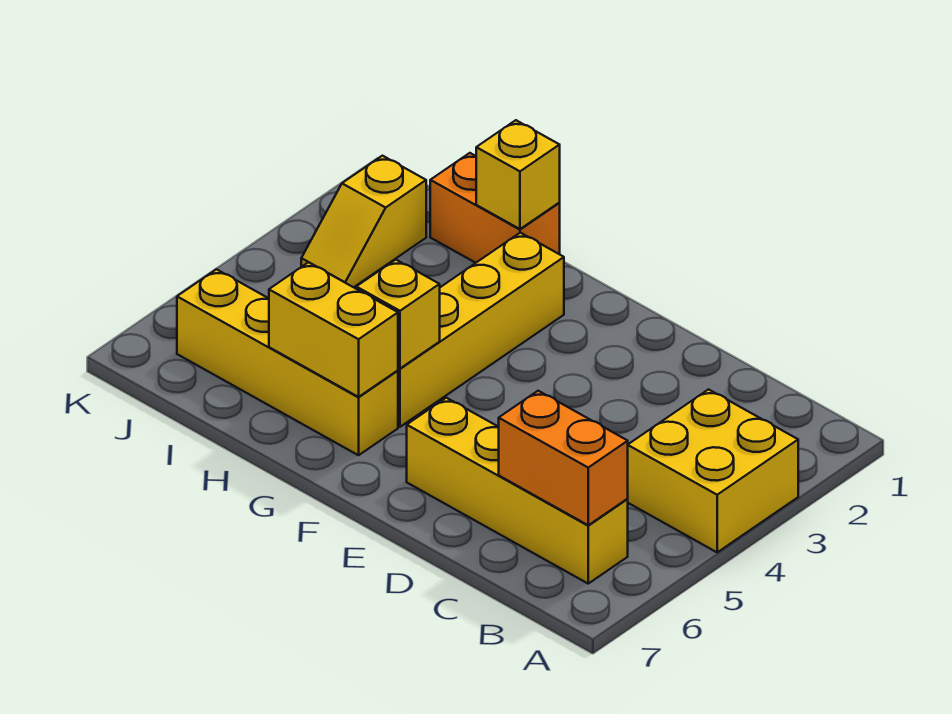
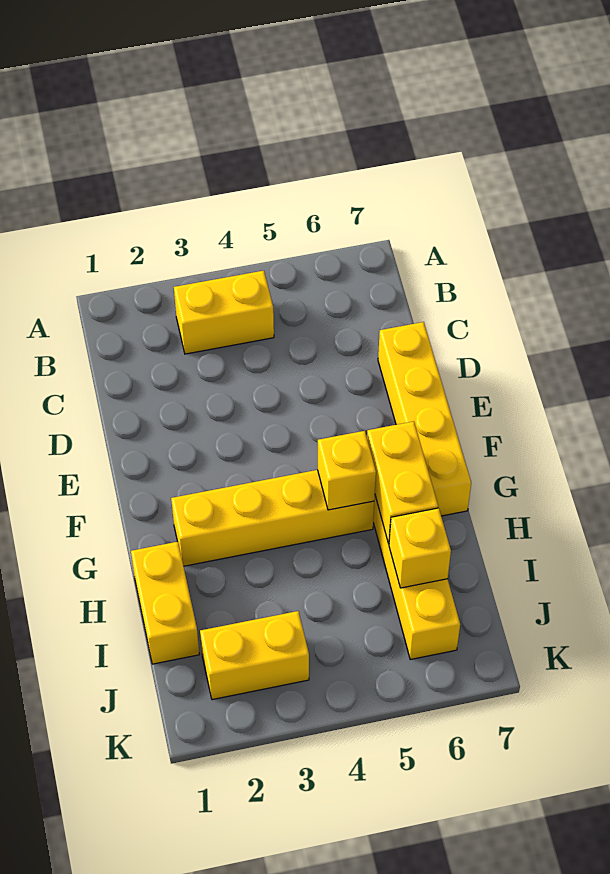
yellow brick A3:B4 level 1 -> yellow brick B3:B4 level 1
yellow brick B6:E6 level 1 -> yellow brick D7:G7 level 1
orange brick B6:C6 level 2 -> none
orange brick H1:I1 level 1 -> yellow brick H1:I1 level 1
yellow brick H1 level 2 -> yellow brick I6 level 2
yellow slope J2:J3 level 1 top 2 -> yellow brick J2:J3 level 1

